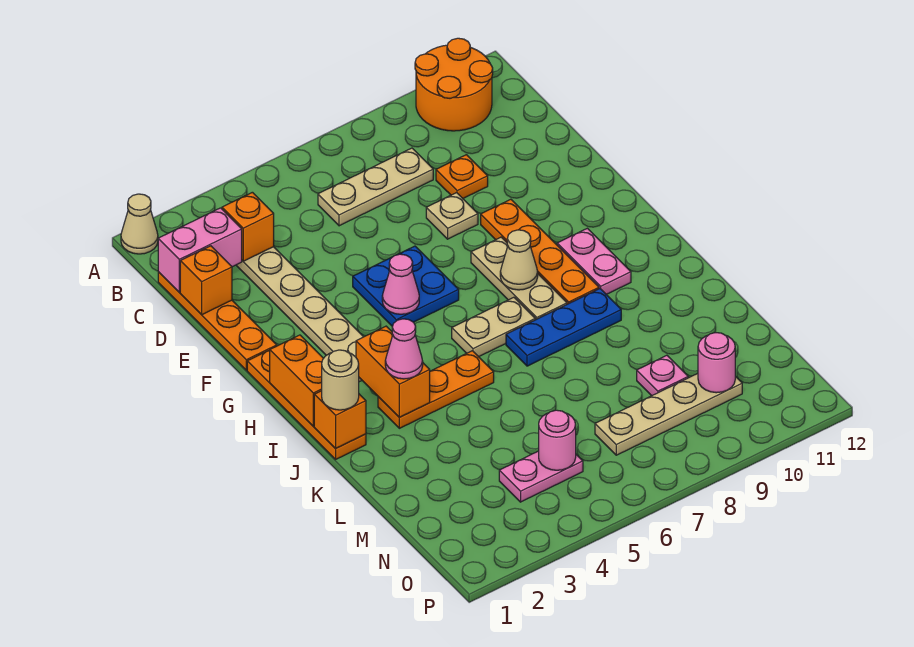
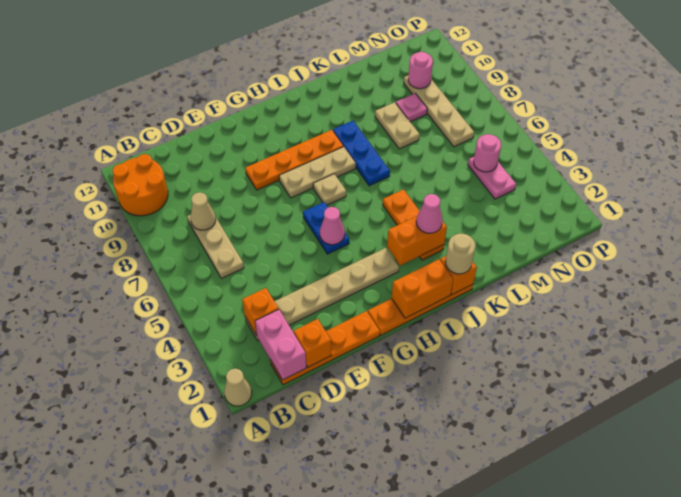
orange plate D9 level 1 -> none
tan plate E8 level 1 -> tan plate H7 level 1
blue plate F5:G6 level 1 -> blue plate G5:G6 level 1
tan cone H8 level 2 -> tan cone C8 level 2
pink plate H10:I10 level 1 -> none
tan plate I6:I7 level 1 -> tan plate L8:L9 level 1

